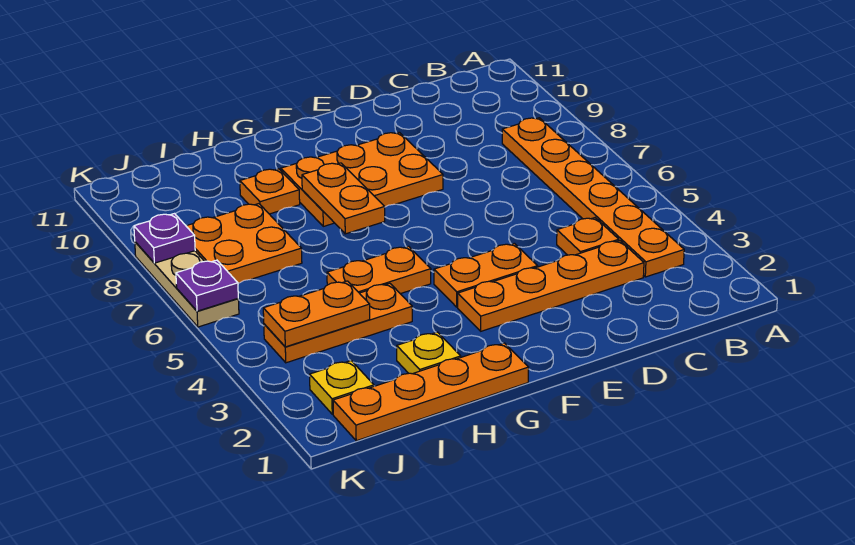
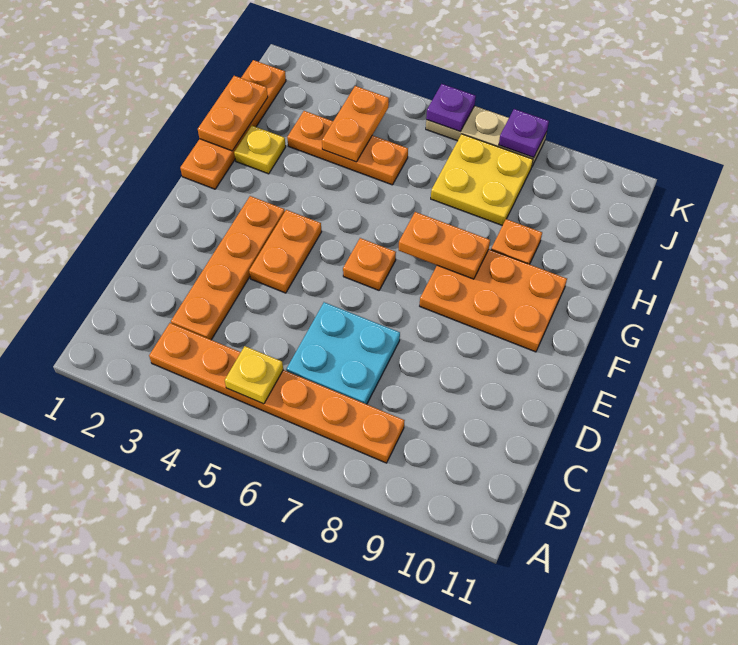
orange plate C4 level 1 -> orange plate F6 level 1
none -> cyan plate C6:D7 level 1
orange plate E8:G9 level 1 -> orange plate F8:G10 level 1
orange plate G5:H5 level 1 -> orange plate H1:I1 level 2
orange plate H4:J4 level 1 -> orange plate I3:I5 level 1
orange plate I7:J8 level 1 -> yellow plate I7:J8 level 1
yellow plate J2 level 1 -> yellow plate B5 level 2

